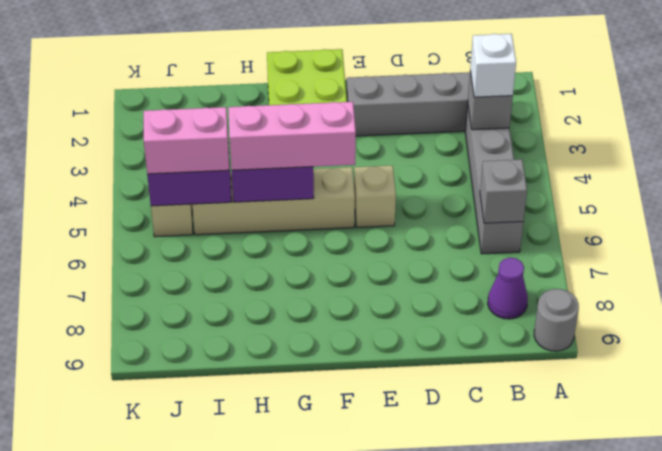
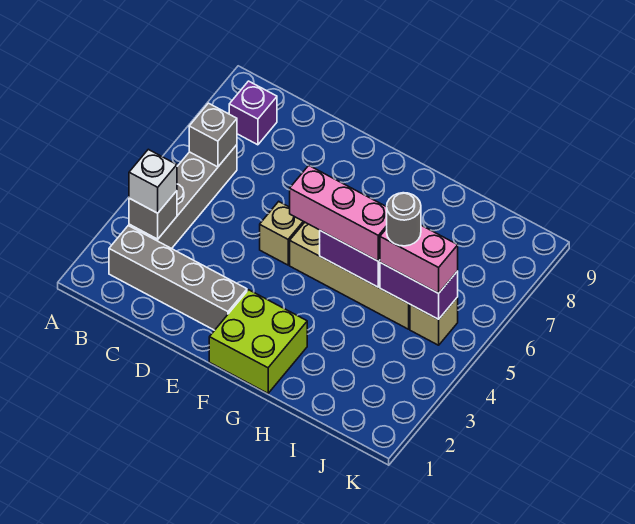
grey round brick A9 level 1 -> grey round brick I5 level 4
purple cone B8 level 1 -> purple brick B8 level 1

